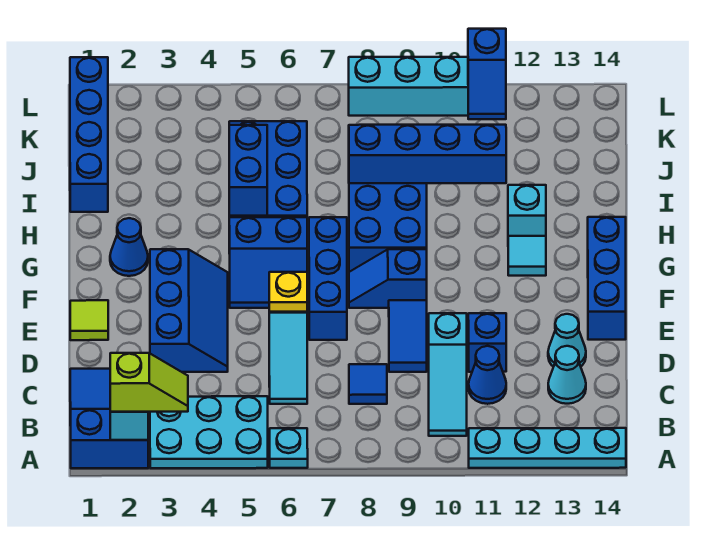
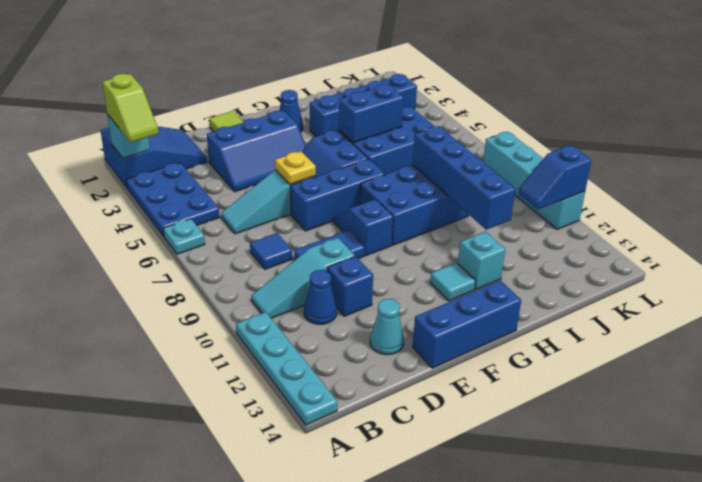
cyan plate A3:B5 level 1 -> blue plate A3:B5 level 1
cyan cone C13 level 1 -> none
blue brick I1:L1 level 1 -> blue brick H3:K3 level 1

